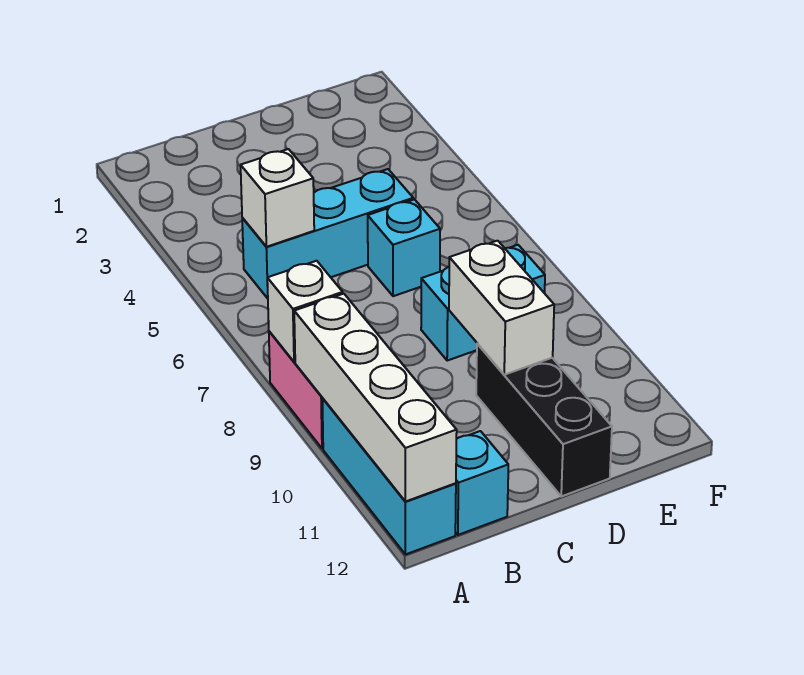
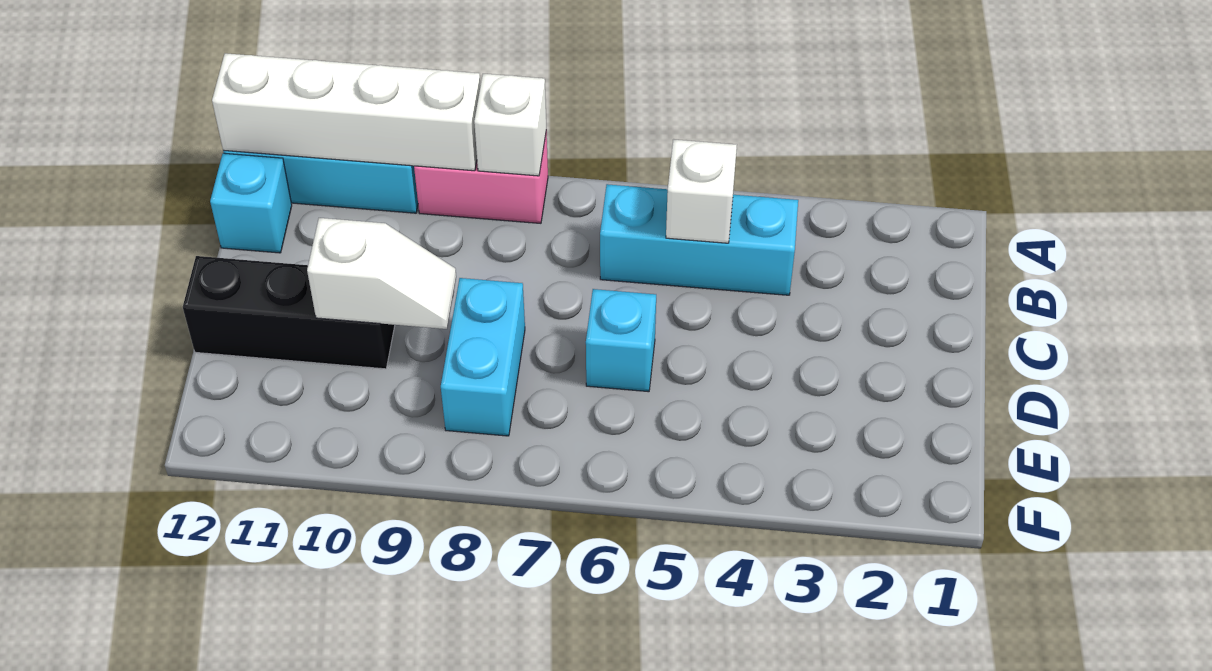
cyan brick B5:D5 level 1 -> cyan brick B4:B6 level 1
white brick D9:D10 level 2 -> white slope D9:D10 level 2 top 10

